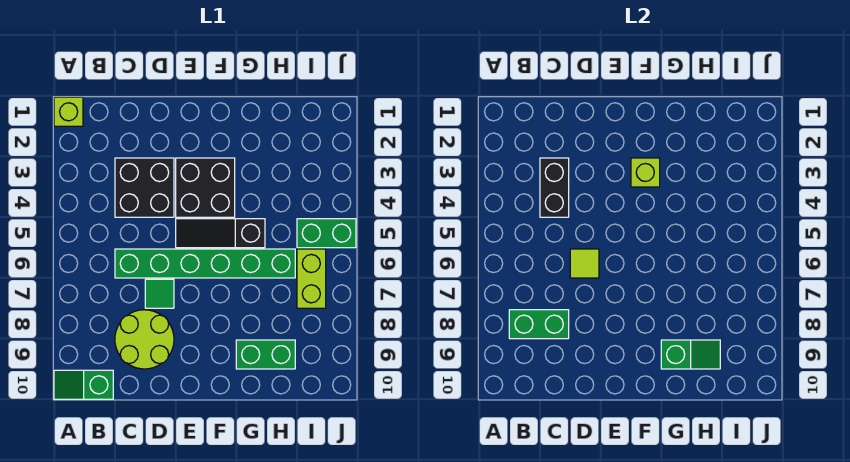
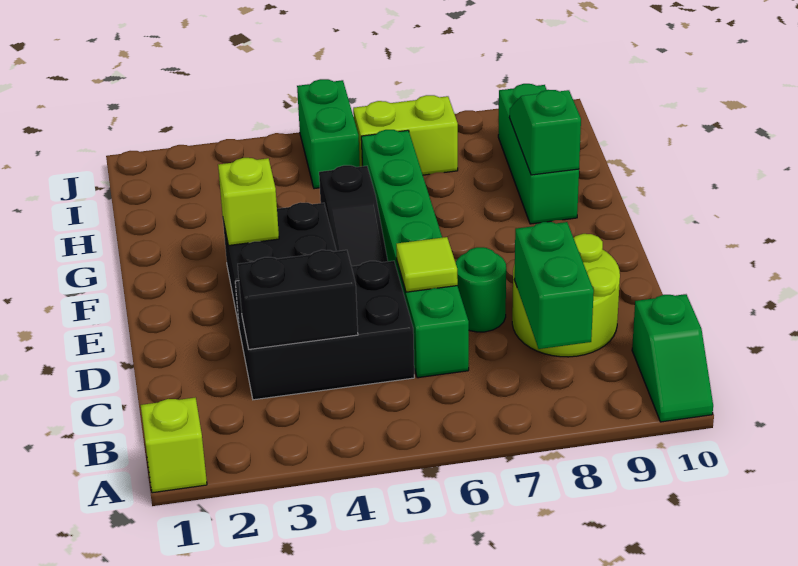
black brick C3:D4 level 1 -> black brick C3:D5 level 1
green tile D7 level 1 -> green round brick D7 level 1
green brick G9:H9 level 1 -> green brick G9:I9 level 1

